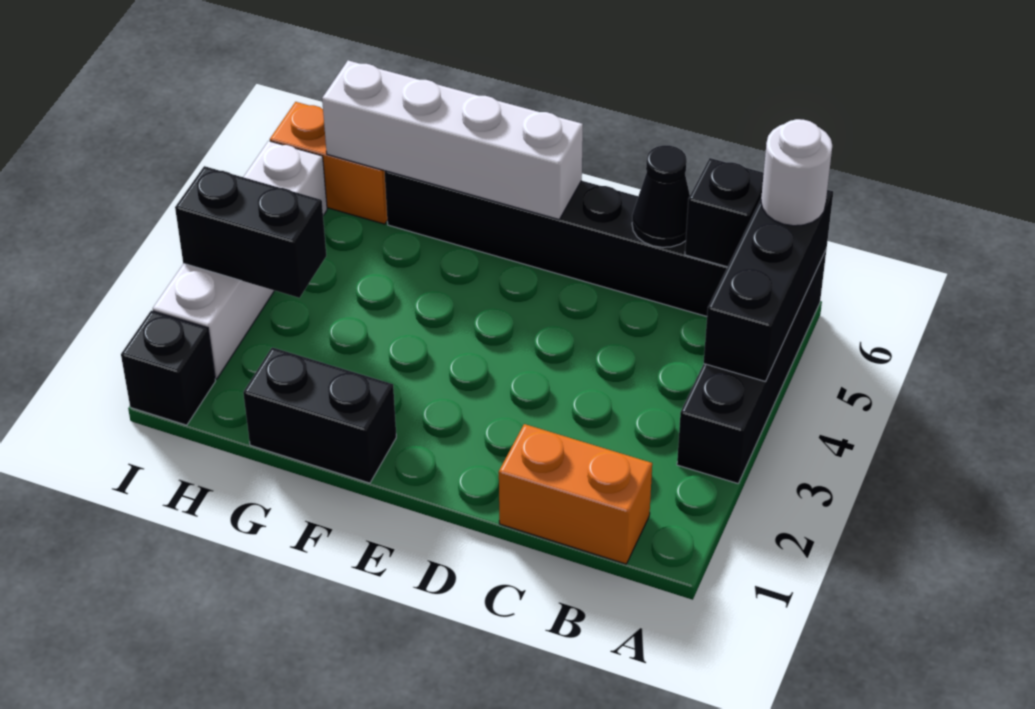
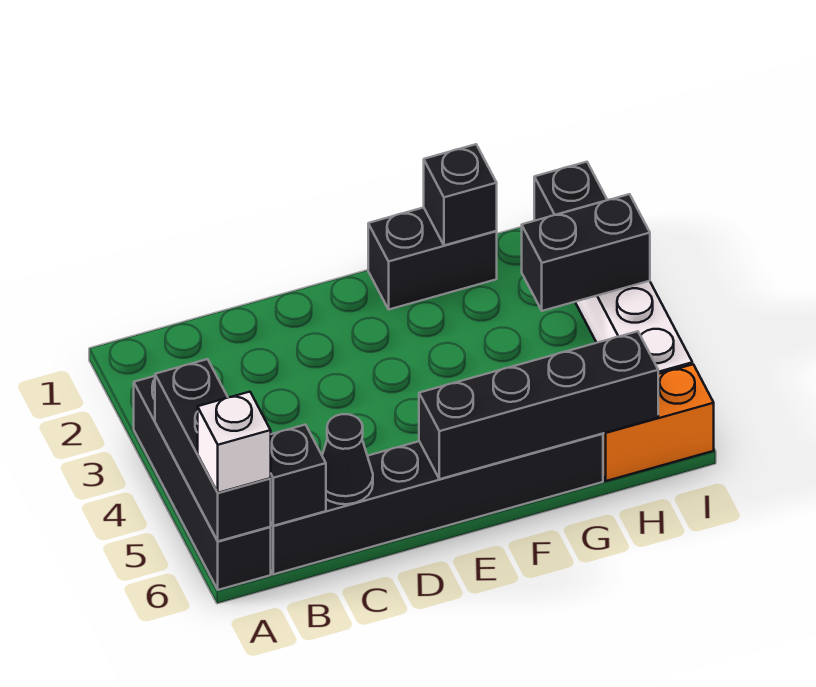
white round brick A6 level 3 -> white brick A6 level 3
orange brick B1:C1 level 1 -> none
white brick E6:H6 level 2 -> black brick E6:H6 level 2
none -> black brick G1 level 2

